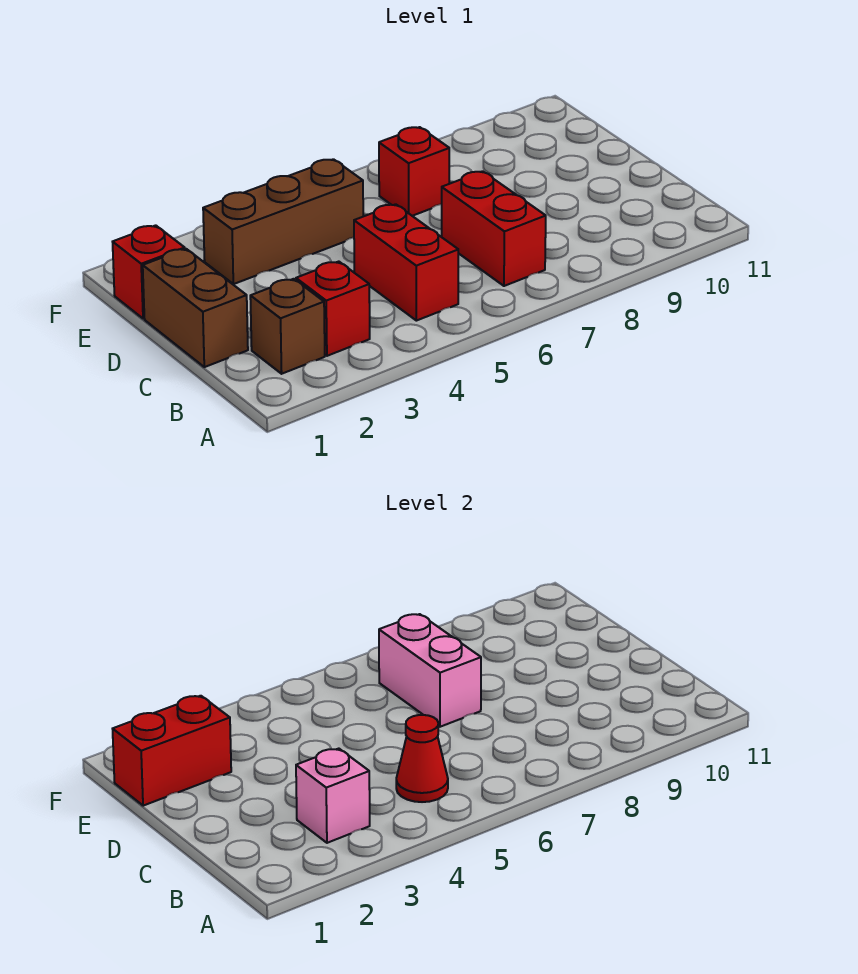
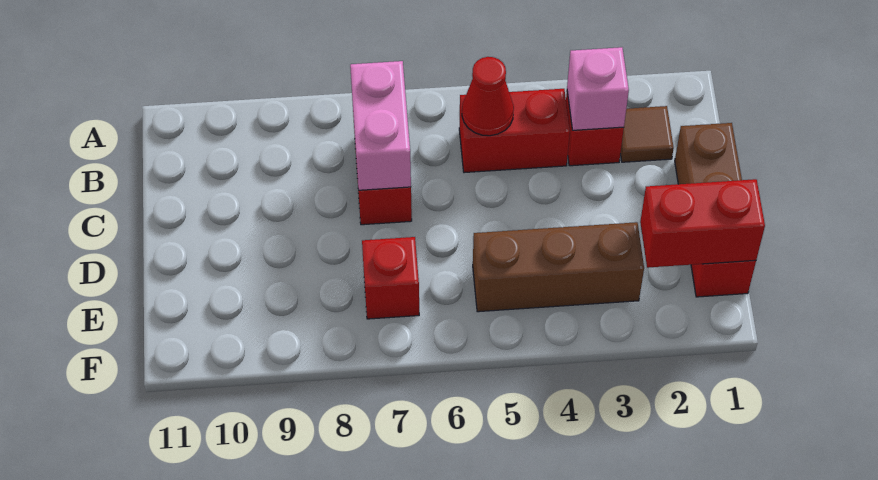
brown brick B2 level 1 -> brown tile B2 level 1
red brick B5:C5 level 1 -> red brick B4:B5 level 1
pink brick D7:E7 level 2 -> pink brick B7:C7 level 2

